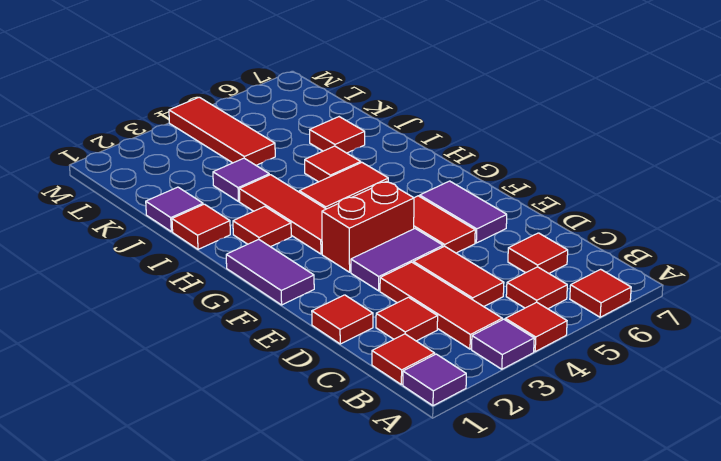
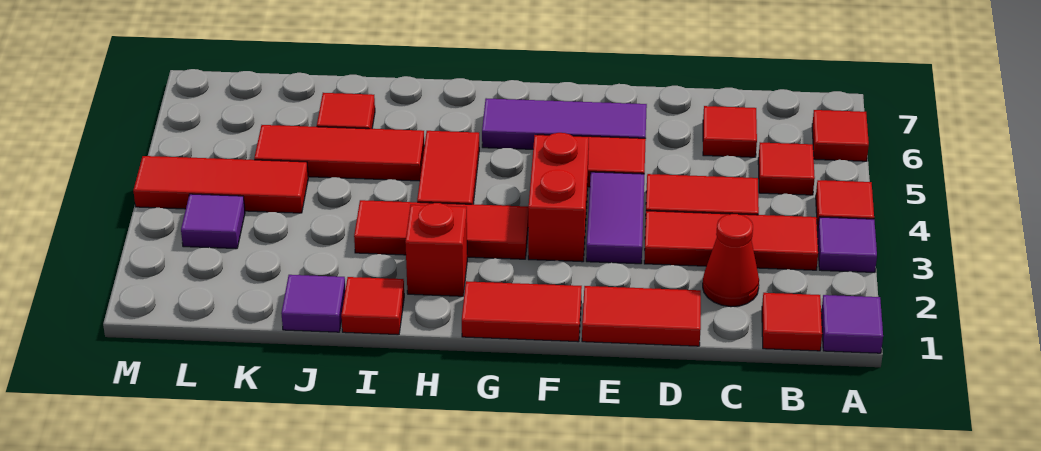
red tile C2 level 1 -> red cone C2 level 1
red tile D1 level 1 -> red tile D1:E1 level 1
purple tile E6:F6 level 1 -> purple tile E6:G6 level 1
purple tile F1:G1 level 1 -> red tile F1:G1 level 1
red tile H2 level 1 -> red brick H2 level 1
red tile I5 level 1 -> red tile I5:K5 level 1
purple tile J3 level 1 -> purple tile L3 level 1

